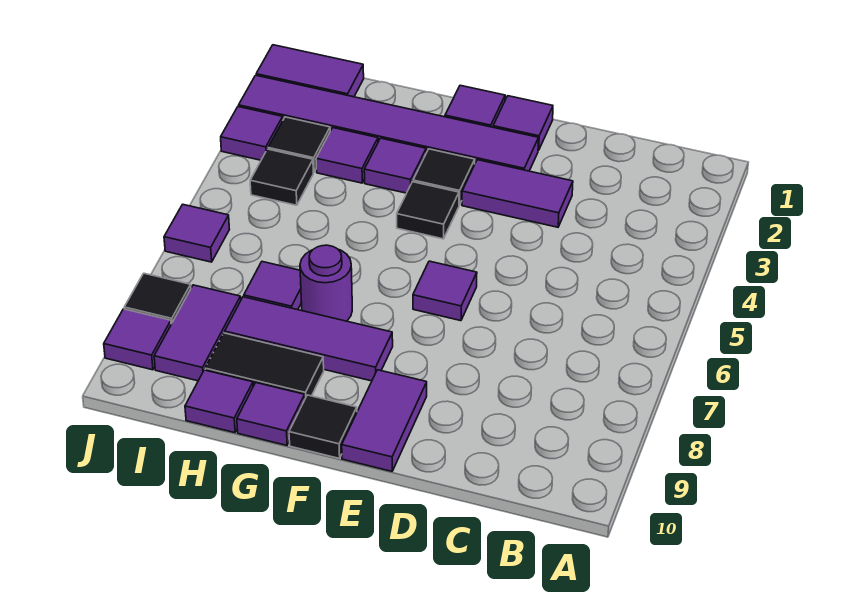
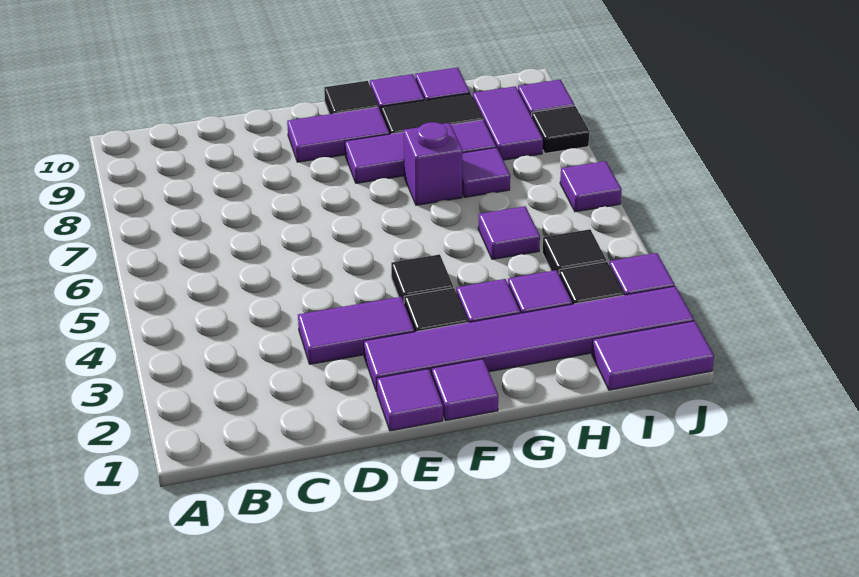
purple tile E6 level 1 -> purple tile H5 level 1
purple tile E9:E10 level 1 -> purple tile E9:F9 level 1
purple round brick G7 level 1 -> purple brick G7 level 1

